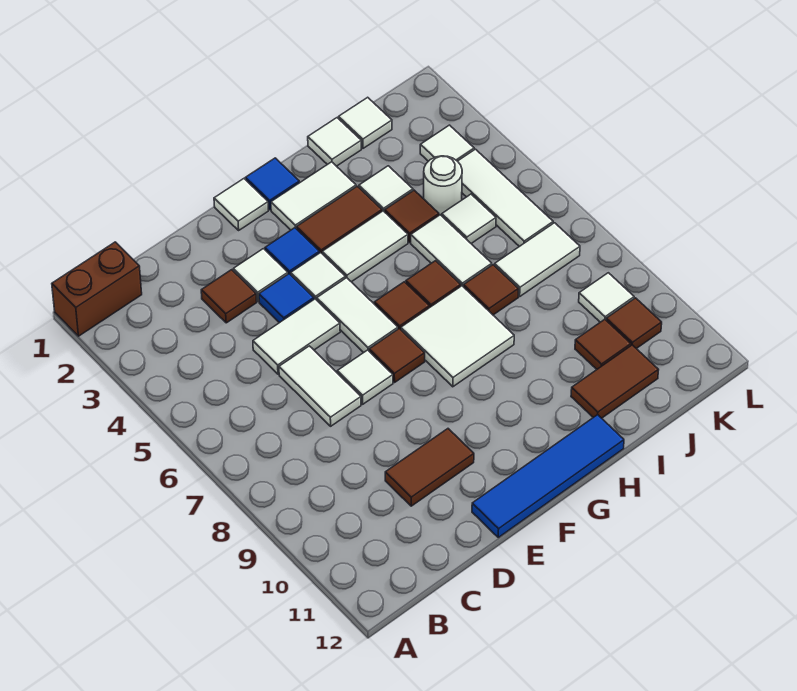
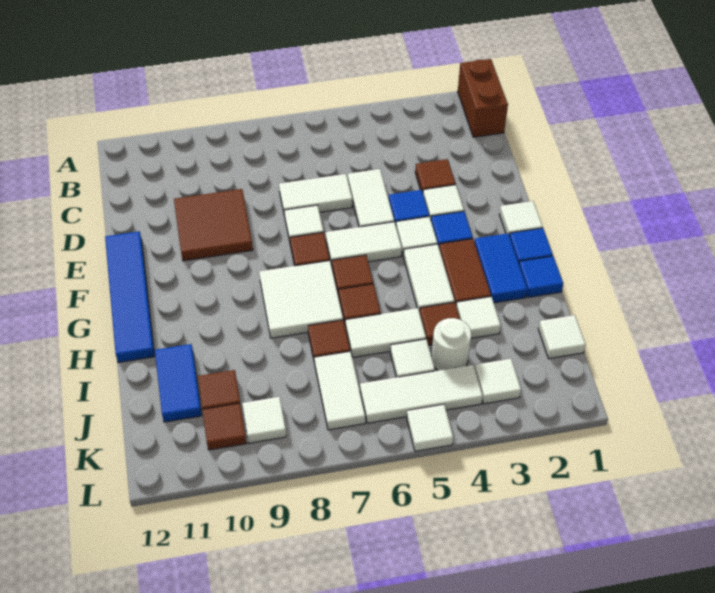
brown tile D10:E10 level 1 -> brown tile D9:E10 level 1
white tile G2:H2 level 1 -> blue tile G2:H2 level 1
none -> blue tile H1 level 1
white tile I1 level 1 -> white tile L5 level 1
brown tile I11:J11 level 1 -> blue tile I11:J11 level 1

